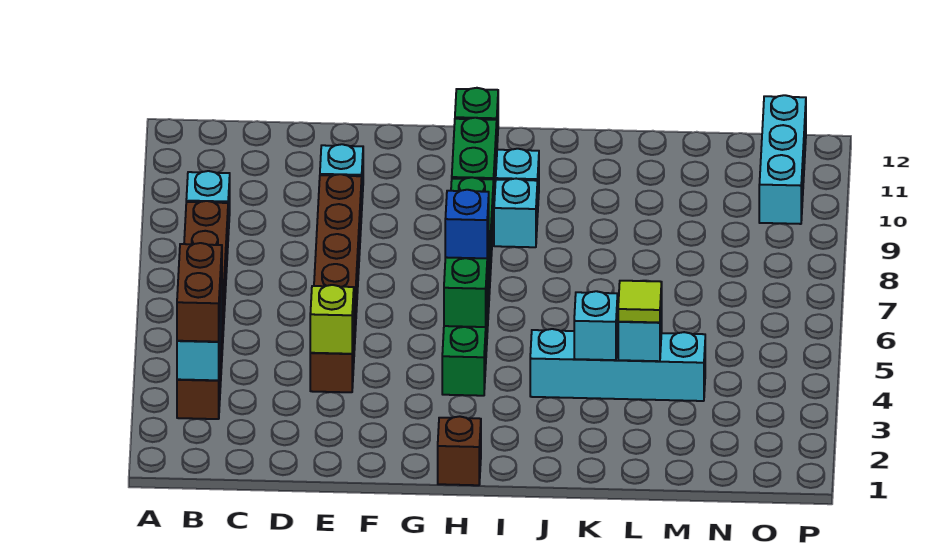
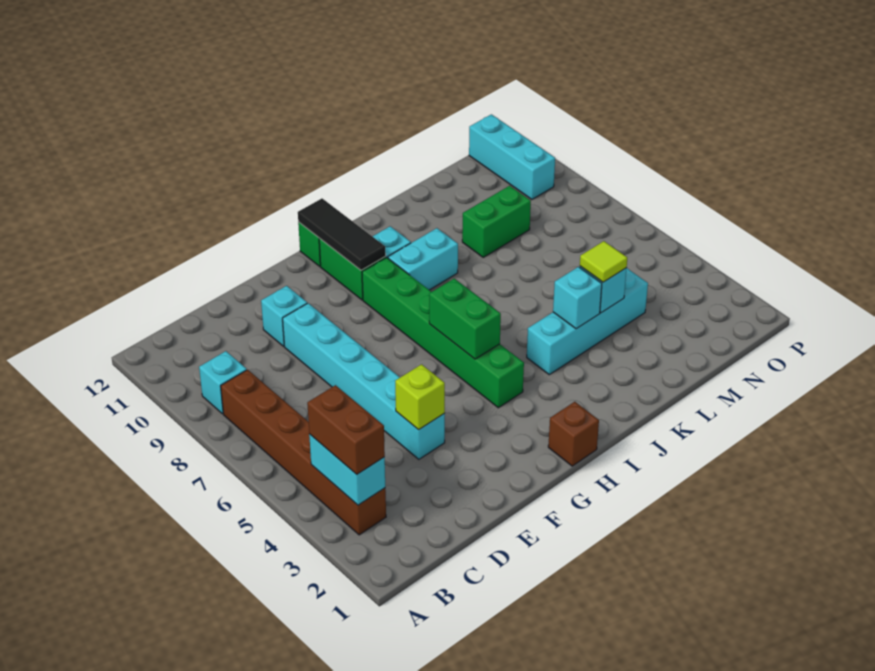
brown brick E4:E9 level 1 -> cyan brick E4:E9 level 1
blue brick H6 level 3 -> none
none -> black tile H10:H12 level 2
cyan brick I9 level 1 -> cyan brick I9:J9 level 1
none -> green brick L9:M9 level 1

